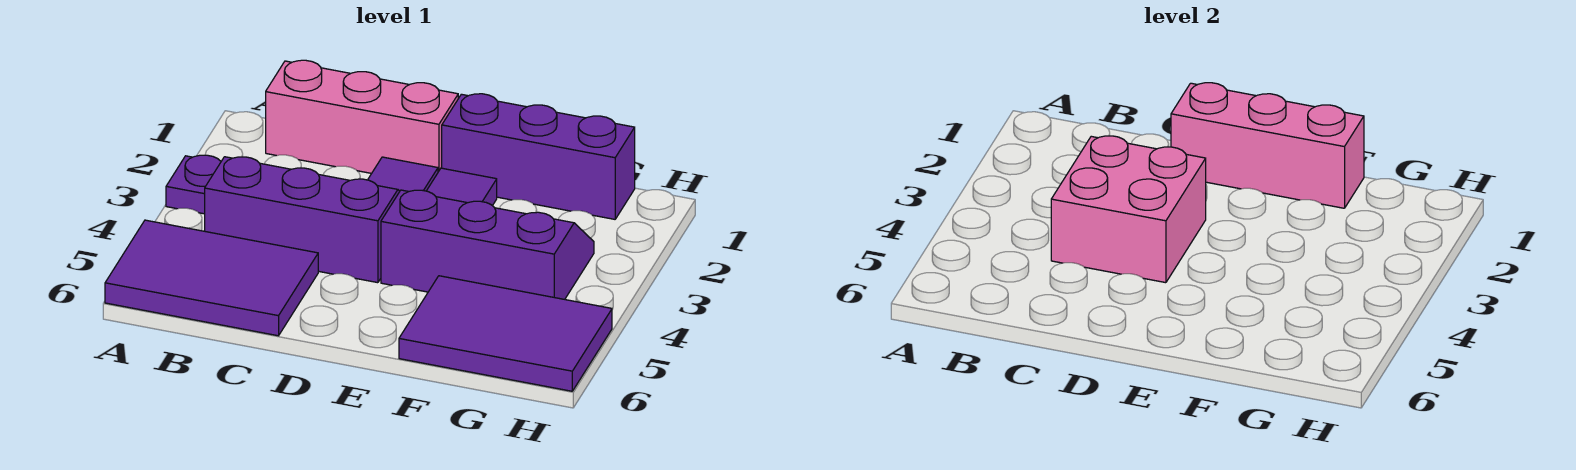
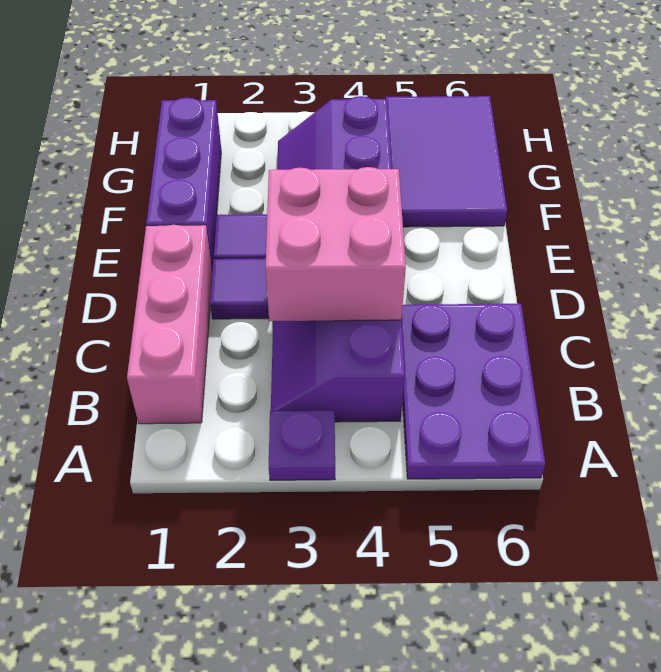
purple tile A5:C6 level 1 -> purple plate A5:C6 level 1
pink brick D1:F1 level 2 -> none

